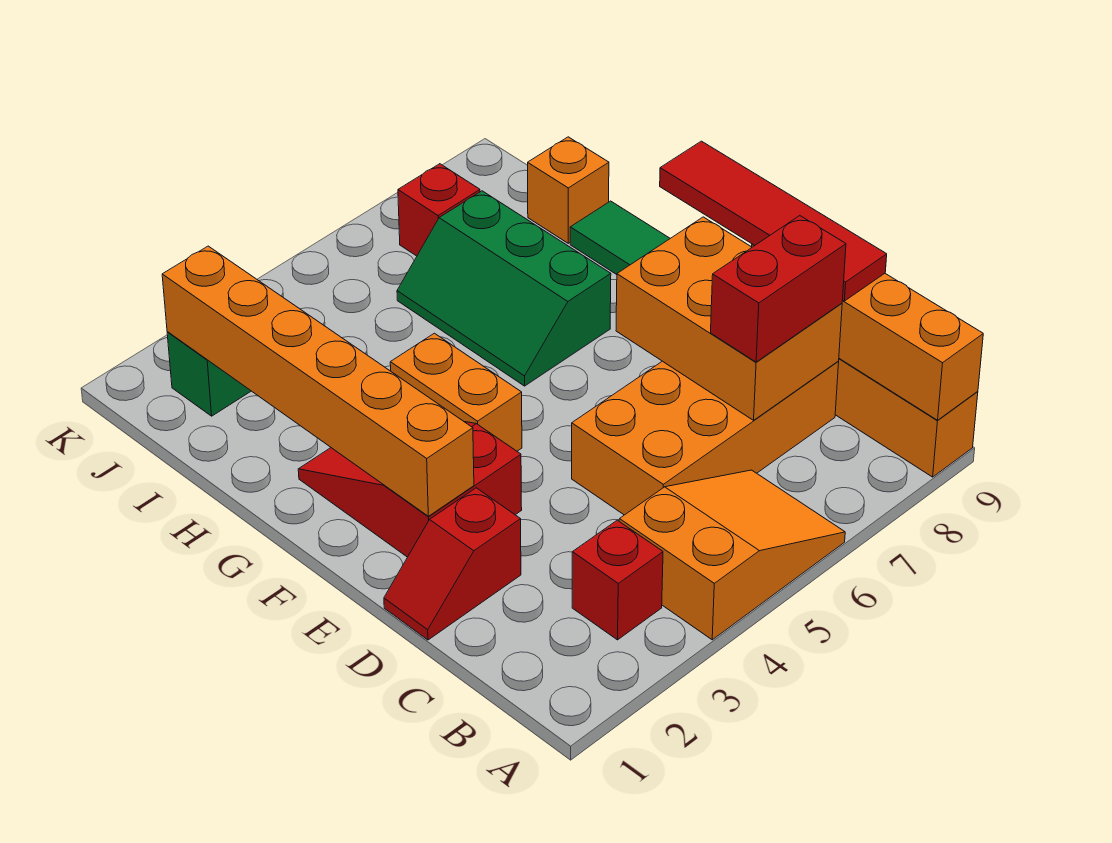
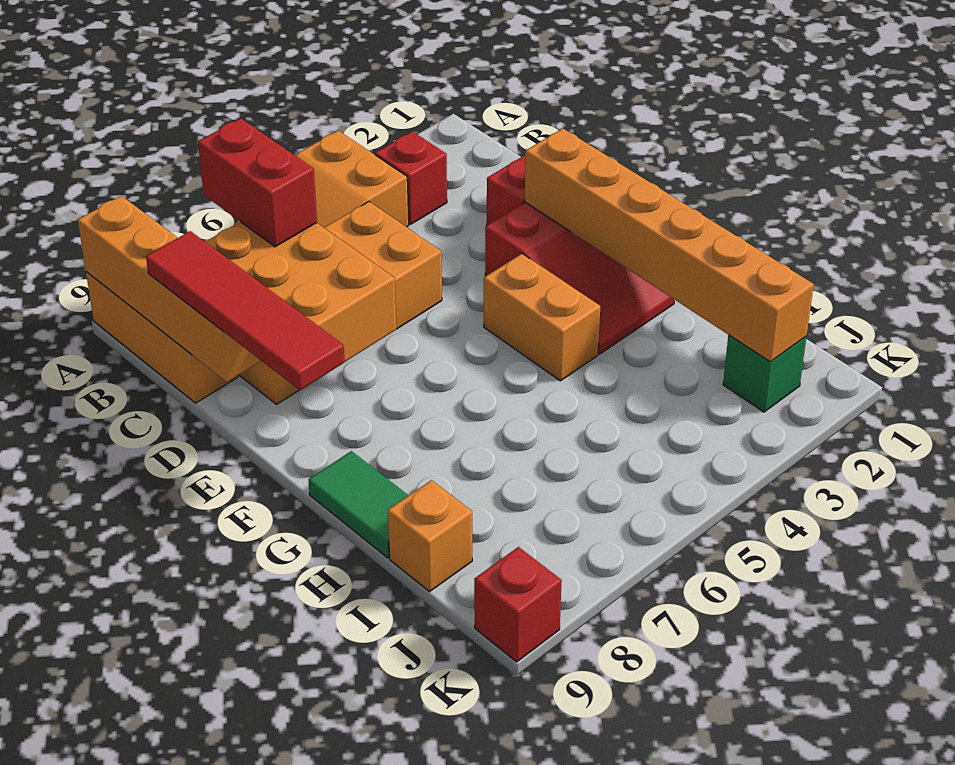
red brick C7:C8 level 3 -> red brick B7:C7 level 3
green slope G6:I7 level 1 top 7 -> none
red brick J7 level 1 -> red brick K9 level 1

